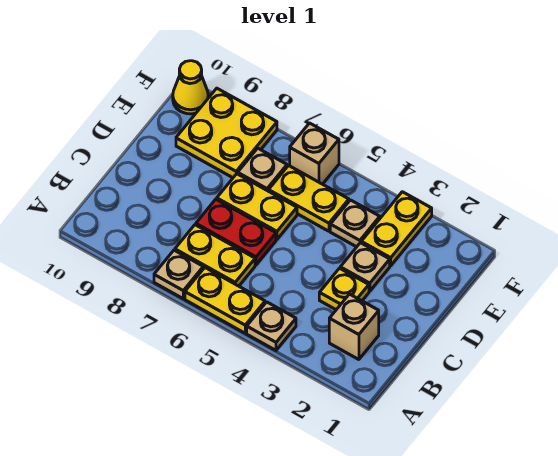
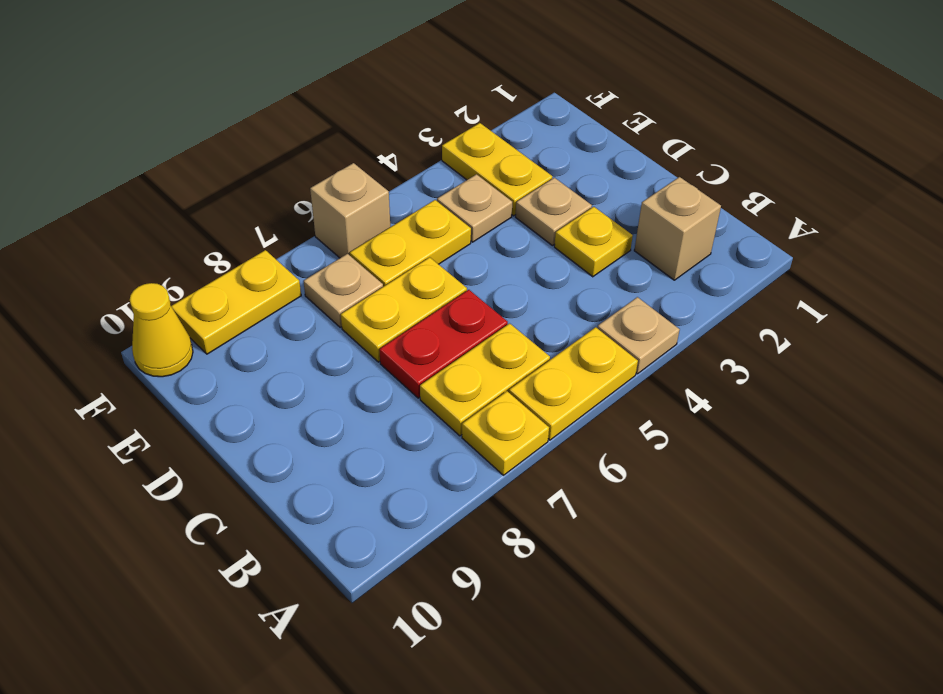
tan plate A7 level 1 -> yellow plate A7 level 1
yellow plate E8:F9 level 1 -> yellow plate F8:F9 level 1

